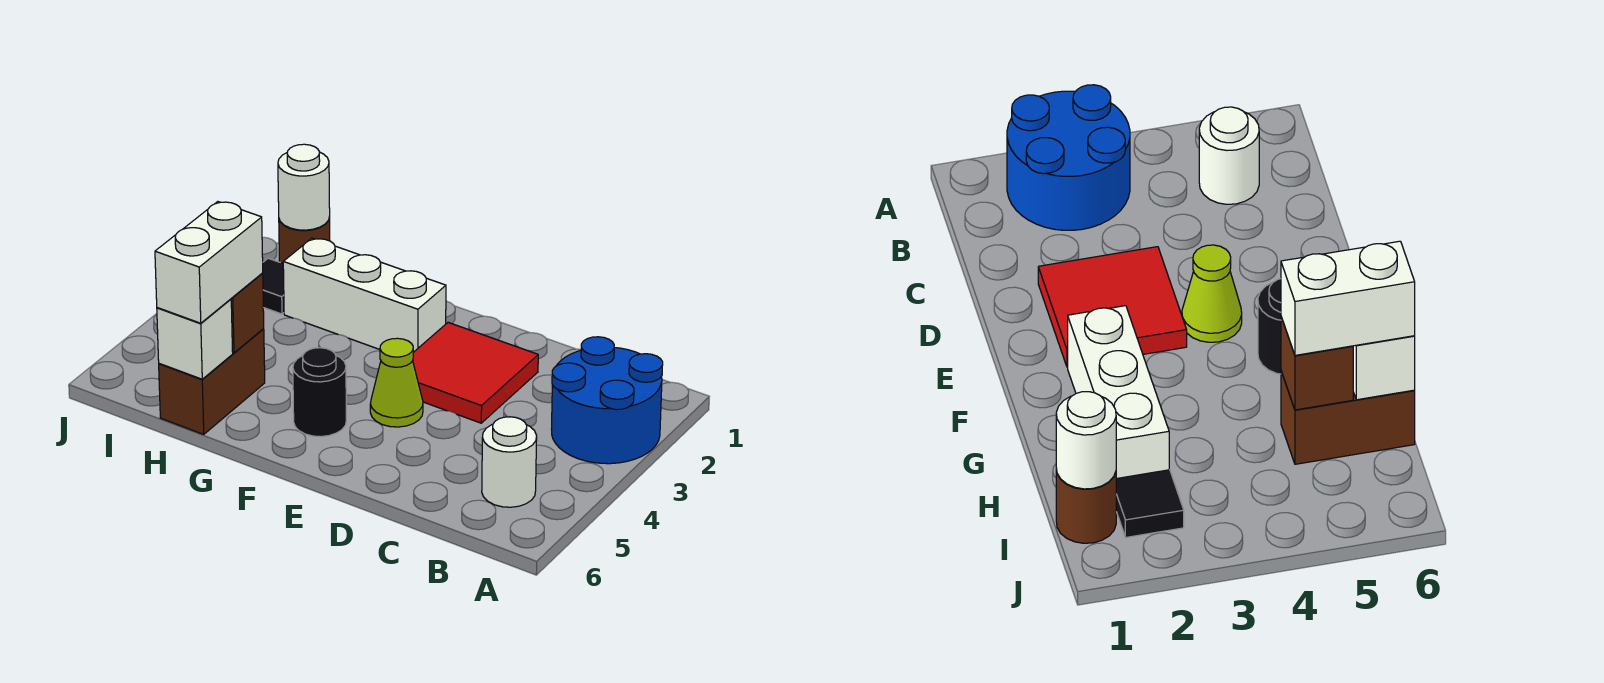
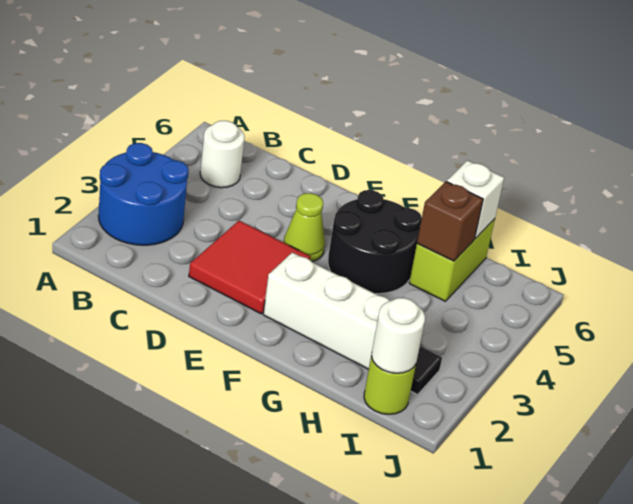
black round brick F5 level 1 -> black round brick F4:G5 level 1
brown brick H5:H6 level 1 -> lime brick H5:H6 level 1
white brick H5:H6 level 3 -> none
brown round brick I1 level 1 -> lime round brick I1 level 1

